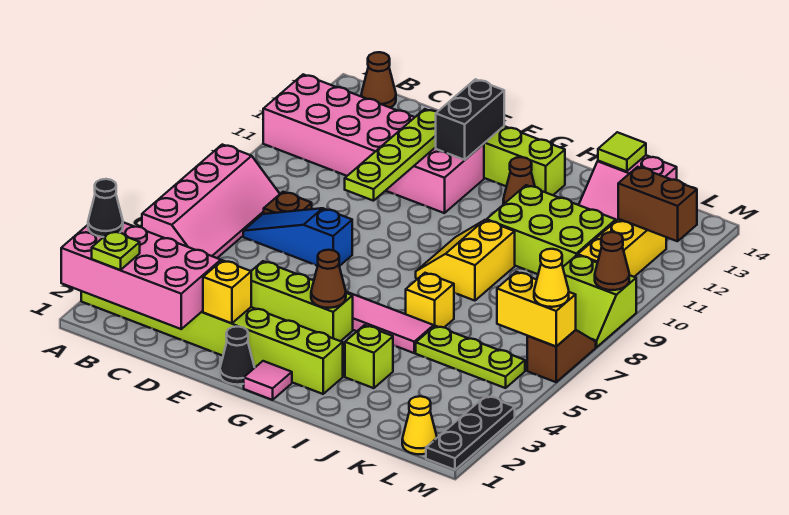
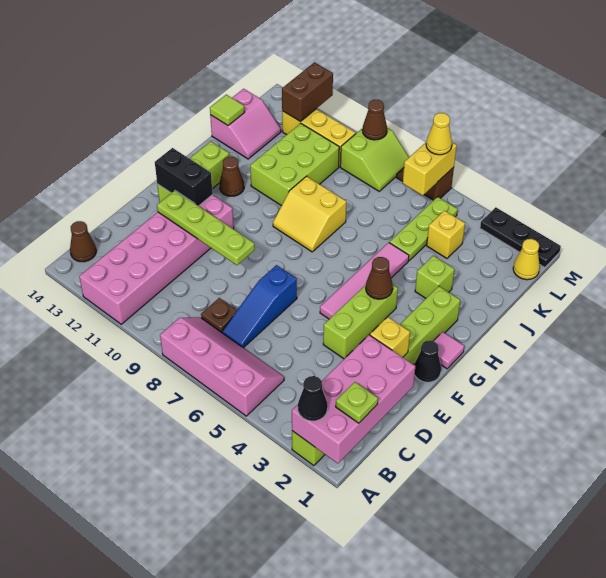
yellow brick I6 level 1 -> yellow brick K4 level 1

